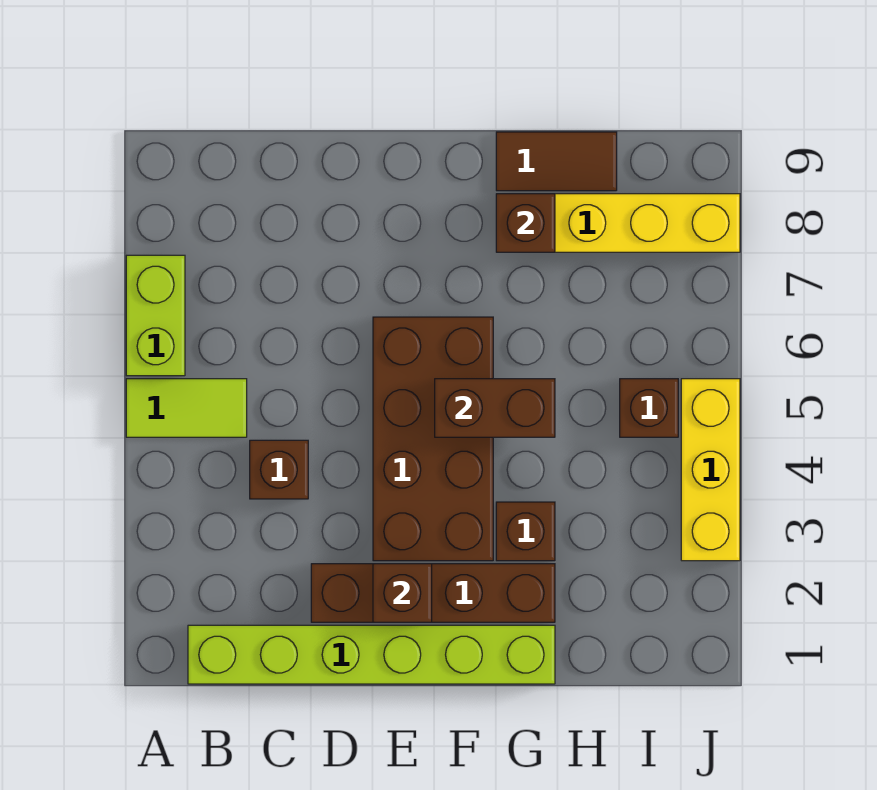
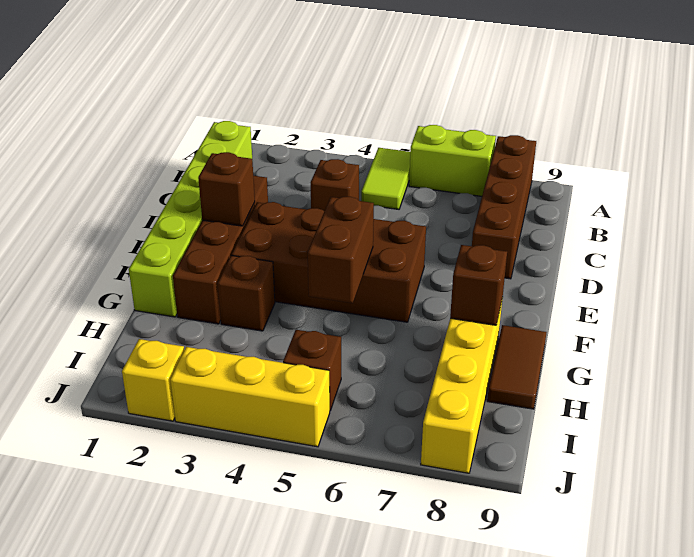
none -> brown brick A8:D8 level 1
none -> yellow brick J2 level 1

